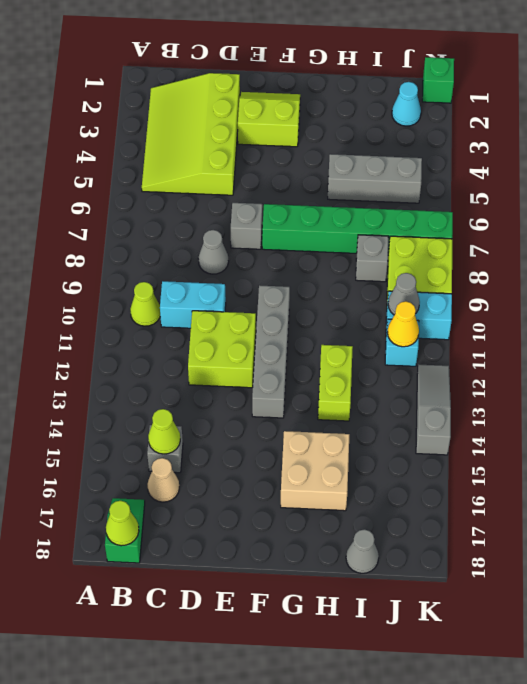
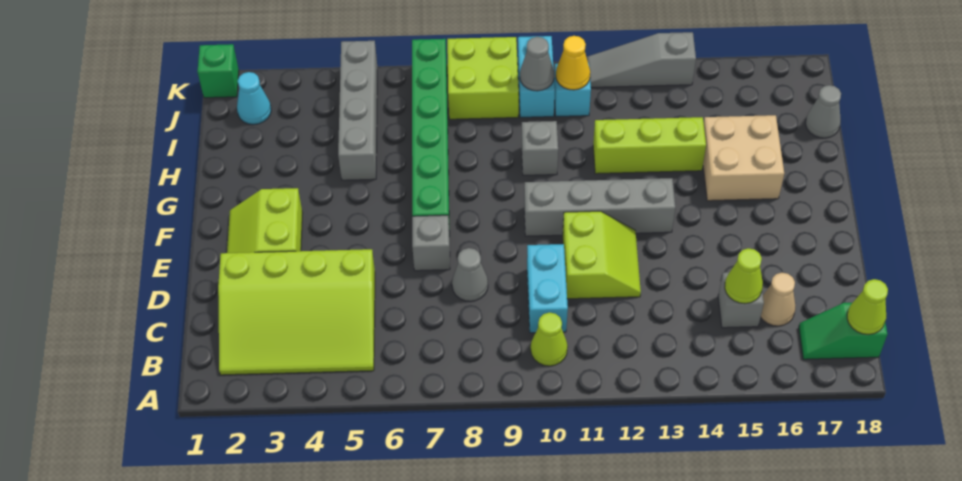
lime brick D11:E12 level 1 -> lime slope D11:E12 level 1 top 11
grey brick H5:J5 level 1 -> grey brick H5:K5 level 1
lime brick H12:H13 level 1 -> lime brick H12:H14 level 1
grey brick I8 level 1 -> grey brick H10 level 1

